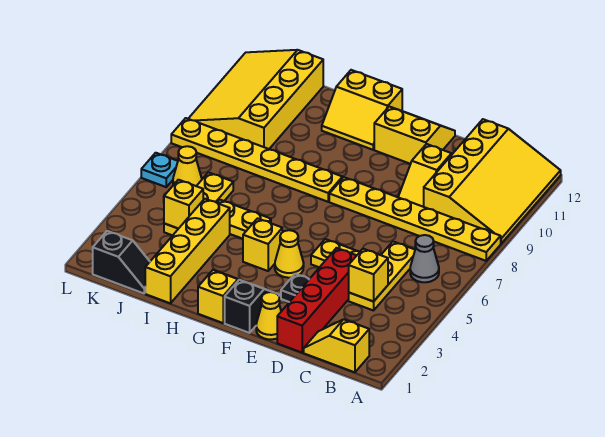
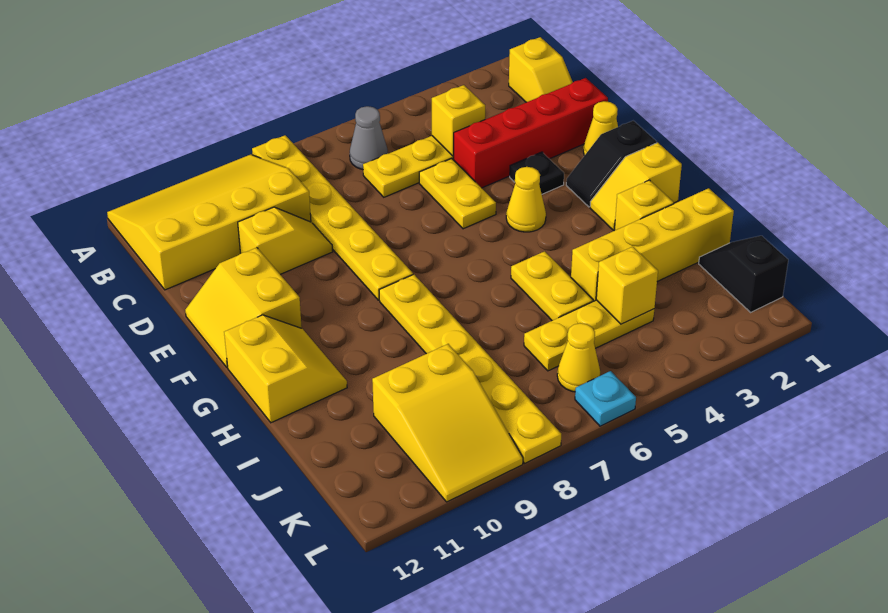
yellow brick G4 level 1 -> yellow brick H2 level 1
yellow slope J9:L12 level 1 top J -> yellow slope J9:L10 level 1 top J

